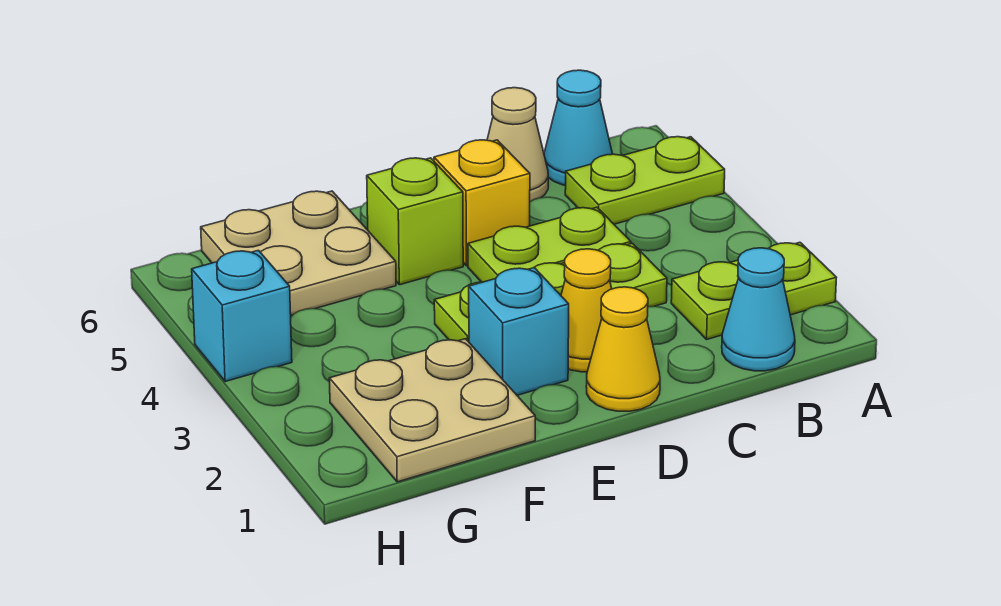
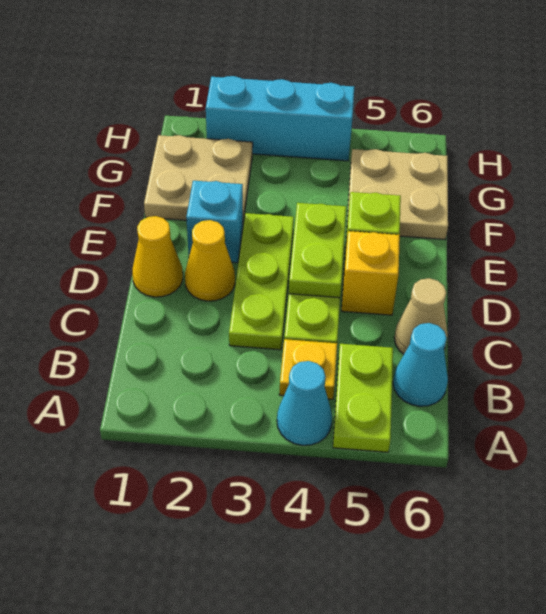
lime plate A2:B2 level 1 -> lime plate D4:E4 level 2
cyan cone B1 level 1 -> cyan cone A4 level 1
none -> yellow plate B4 level 1
cyan brick H4 level 1 -> cyan brick H2:H4 level 1

